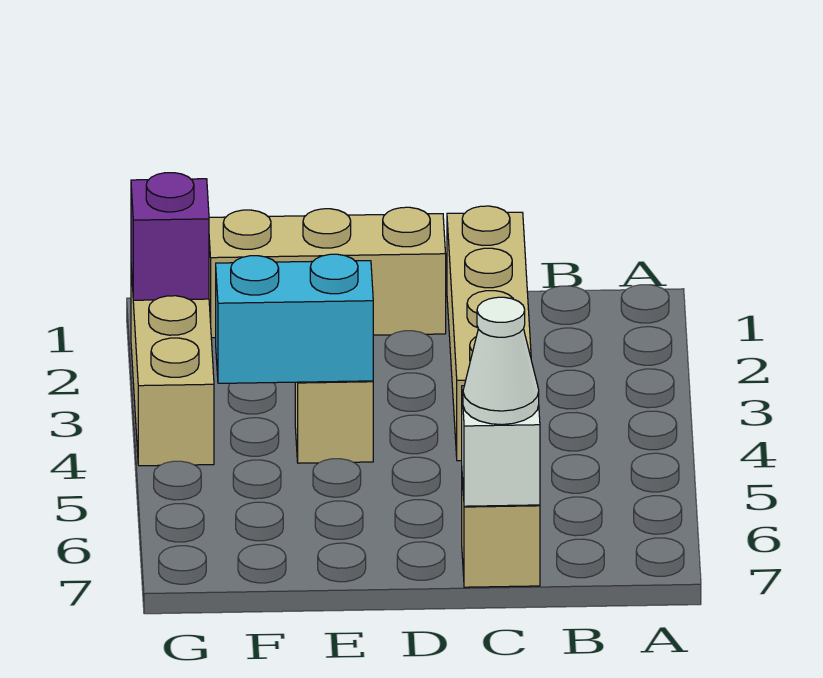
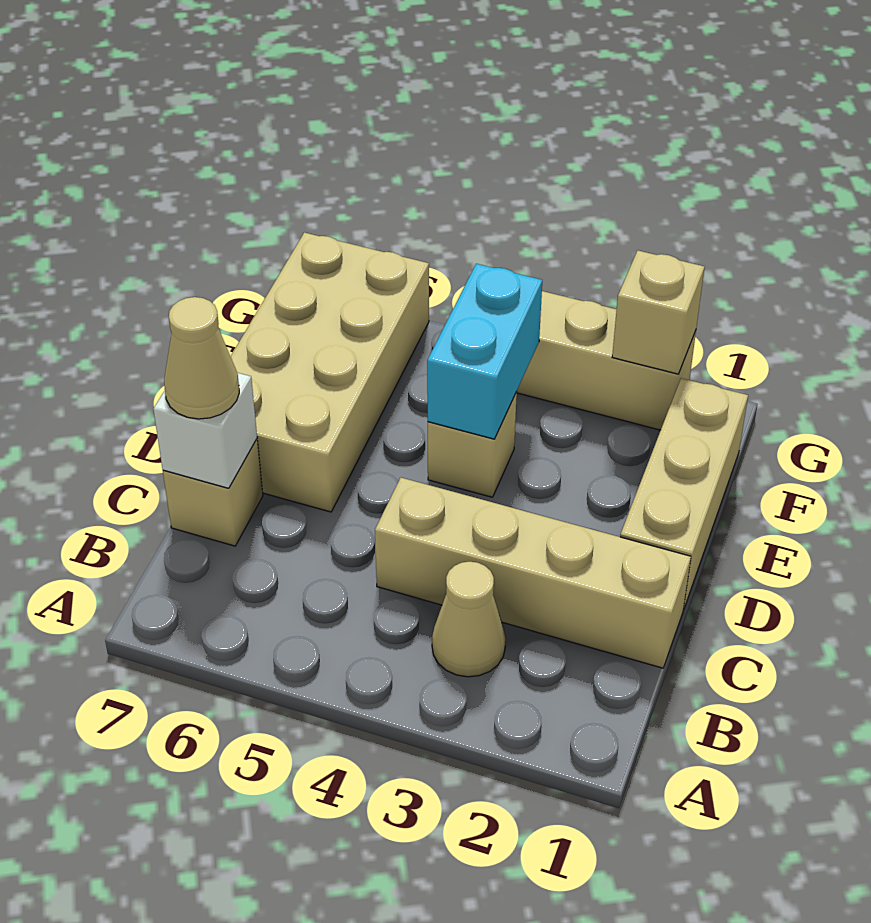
none -> tan cone B3 level 1
white cone C7 level 3 -> tan cone C7 level 3
none -> tan brick D6:G7 level 1
purple brick G2 level 2 -> tan brick G2 level 2

